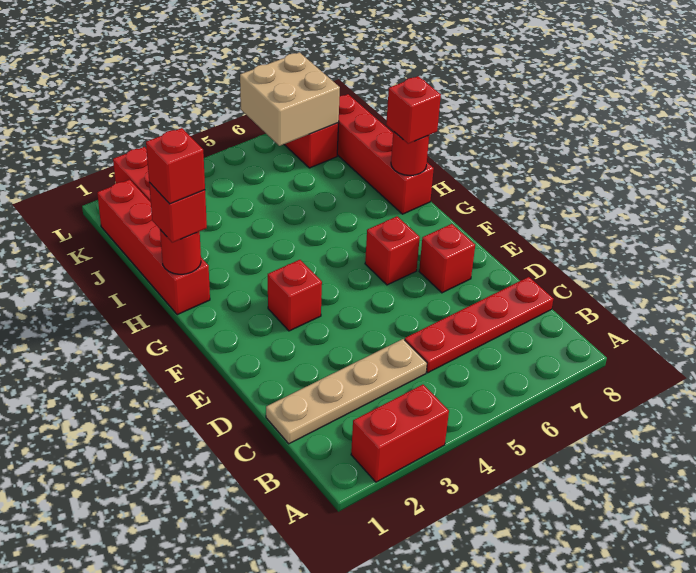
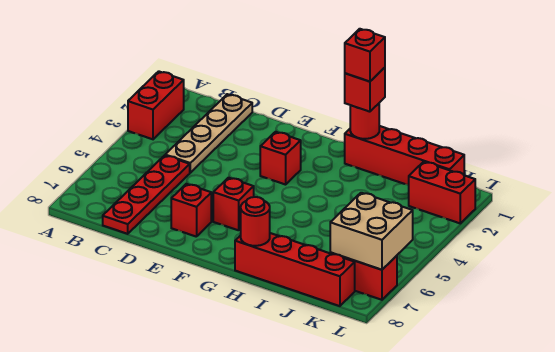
red brick H8 level 3 -> none

